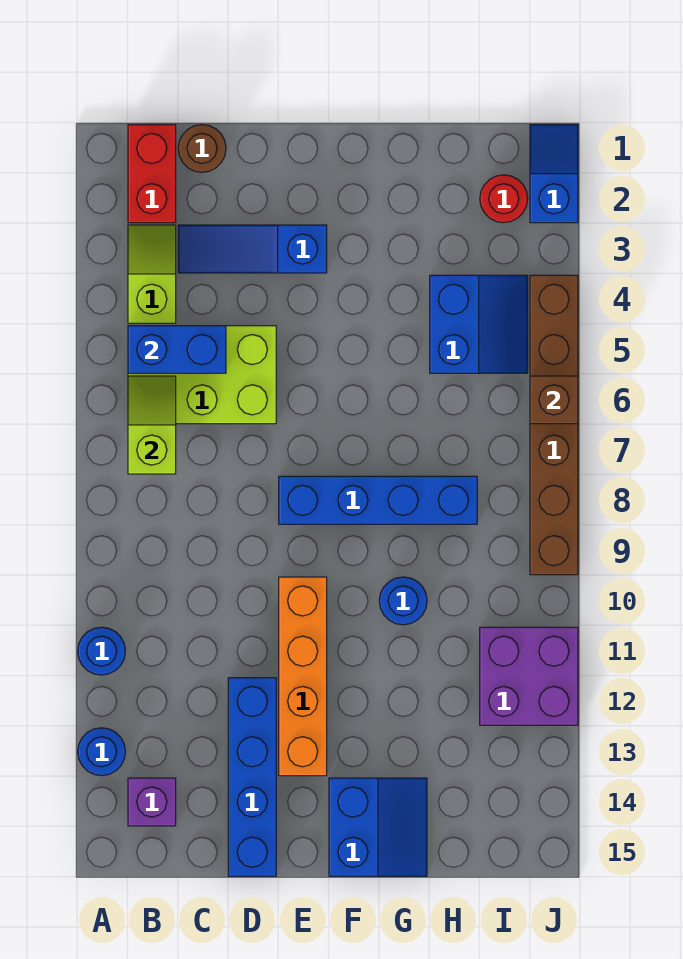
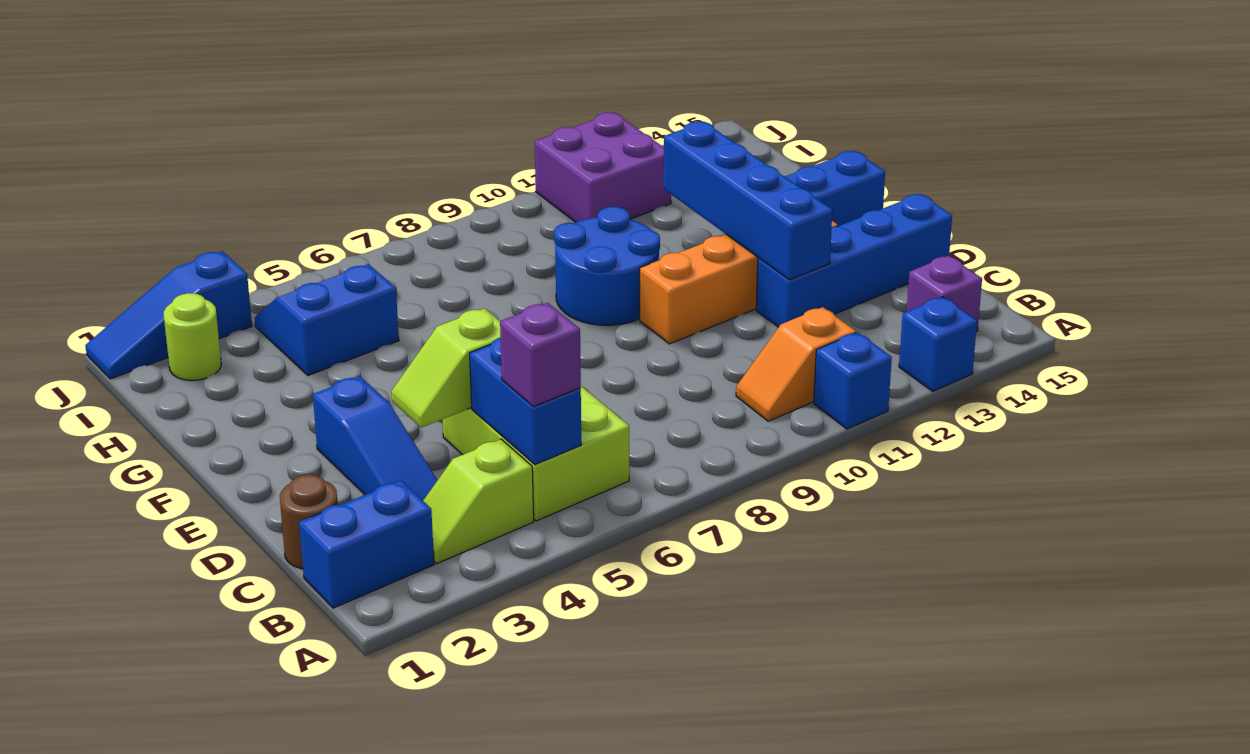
blue round brick A11 level 1 -> blue brick A11 level 1
blue round brick A13 level 1 -> blue brick A13 level 1
red brick B1:B2 level 1 -> blue brick B1:B2 level 1
none -> purple brick B5 level 3
lime slope B6:B7 level 2 top 7 -> lime slope D4:D5 level 2 top 5
none -> orange slope B10:B11 level 1 top 11
blue brick E8:H8 level 1 -> blue brick D12:G12 level 2
blue round brick G10 level 1 -> blue round brick F9:G10 level 1
red round brick I2 level 1 -> lime round brick I2 level 1
blue slope J1:J2 level 1 top 2 -> blue slope J1:J3 level 1 top 3
brown brick J4:J9 level 1 -> none
brown brick J6 level 2 -> none

